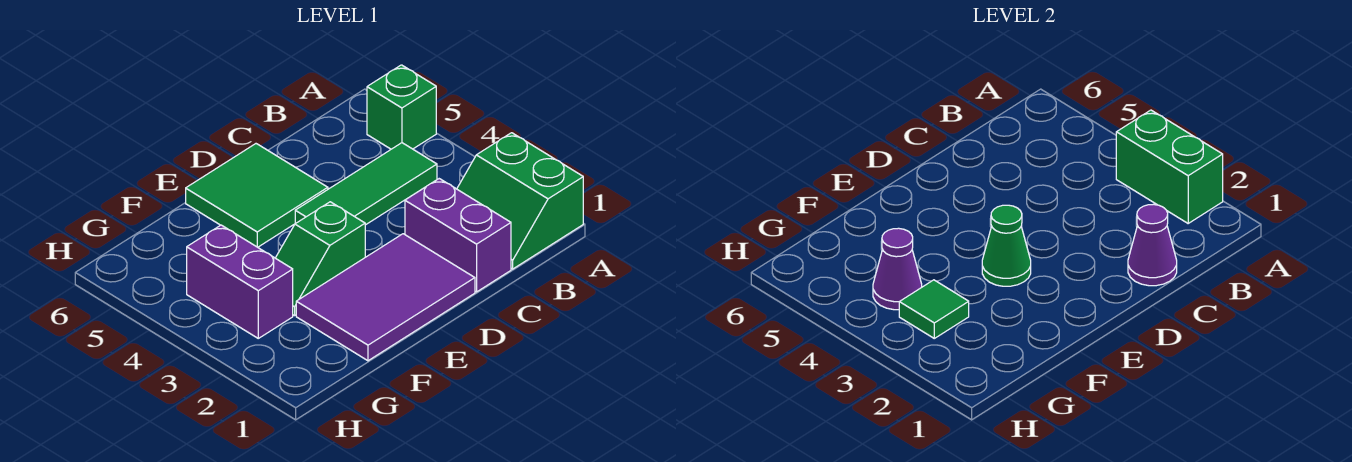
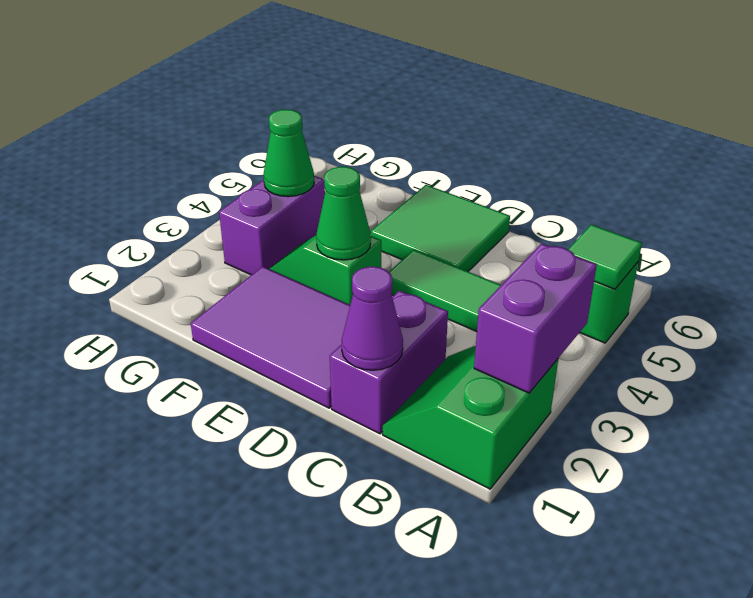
green brick A2:A3 level 2 -> purple brick A2:A3 level 2
green tile G3 level 2 -> green tile A5 level 2
purple cone G4 level 2 -> green cone G4 level 2

